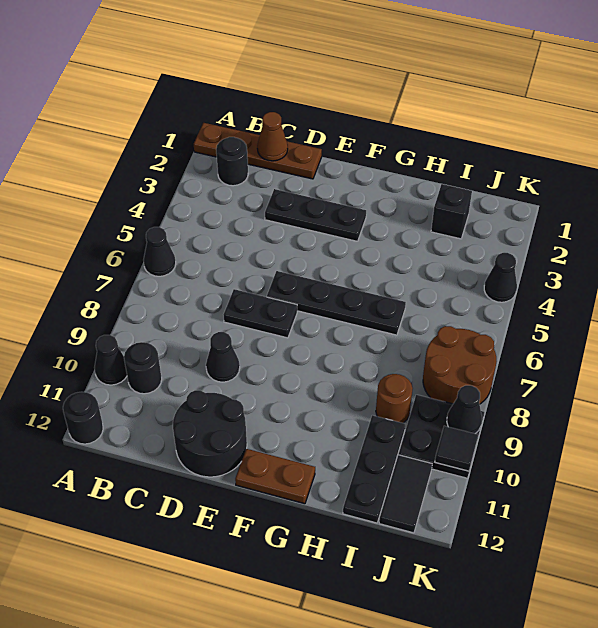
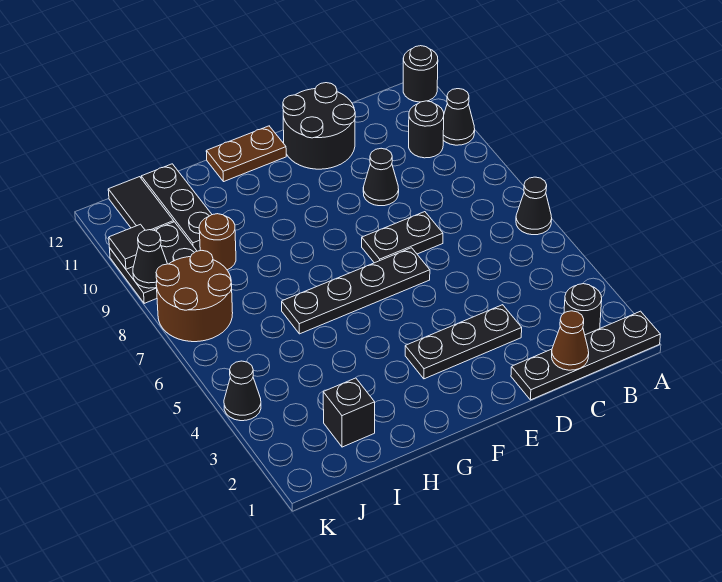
brown plate A1:D1 level 1 -> black plate A1:D1 level 1

